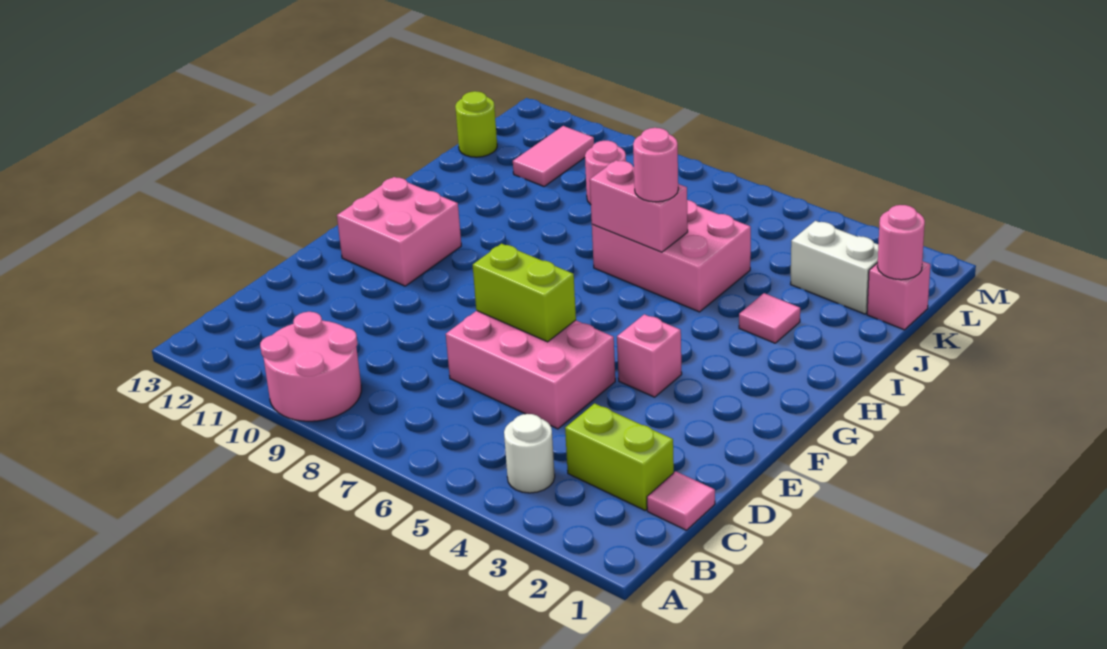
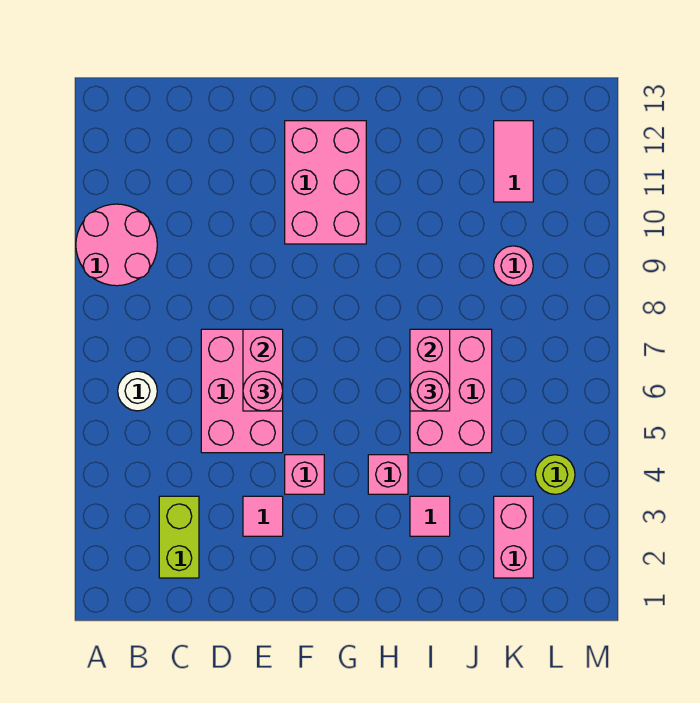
white round brick B4 level 1 -> white round brick B6 level 1
pink tile C1 level 1 -> pink tile E3 level 1
lime brick E6:E7 level 2 -> pink brick E6:E7 level 2
pink brick F11:G12 level 1 -> pink brick F10:G12 level 1
pink brick K1 level 1 -> pink brick H4 level 1
pink round brick K1 level 2 -> pink round brick E6 level 3
white brick K2:K3 level 1 -> pink brick K2:K3 level 1
pink tile K11:L11 level 1 -> pink tile K11:K12 level 1
lime round brick K13 level 1 -> lime round brick L4 level 1

